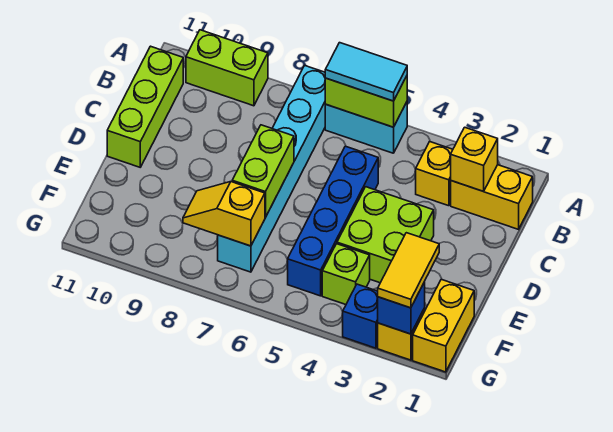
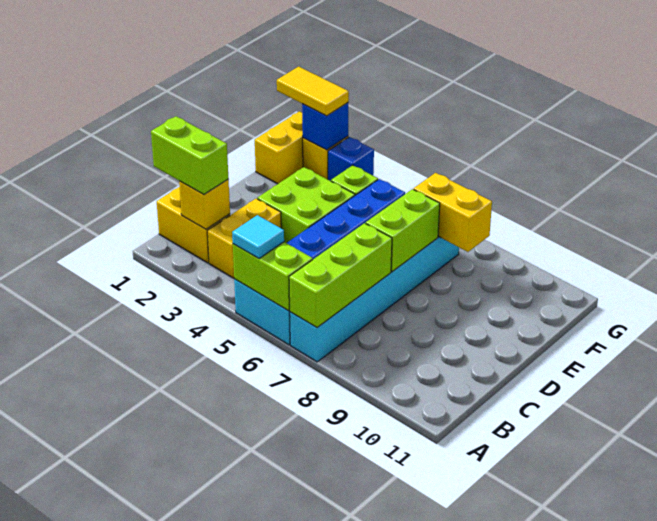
cyan tile A5:A6 level 3 -> cyan tile A5 level 3
lime brick A9:A10 level 1 -> lime brick B1:B2 level 3
yellow brick B3 level 1 -> yellow brick B3:C3 level 1
lime brick B11:D11 level 1 -> lime brick A7:C7 level 2
yellow tile F2:G2 level 3 -> yellow tile G1:G2 level 3
yellow slope F7:F8 level 2 top 7 -> yellow brick F7:F8 level 2

